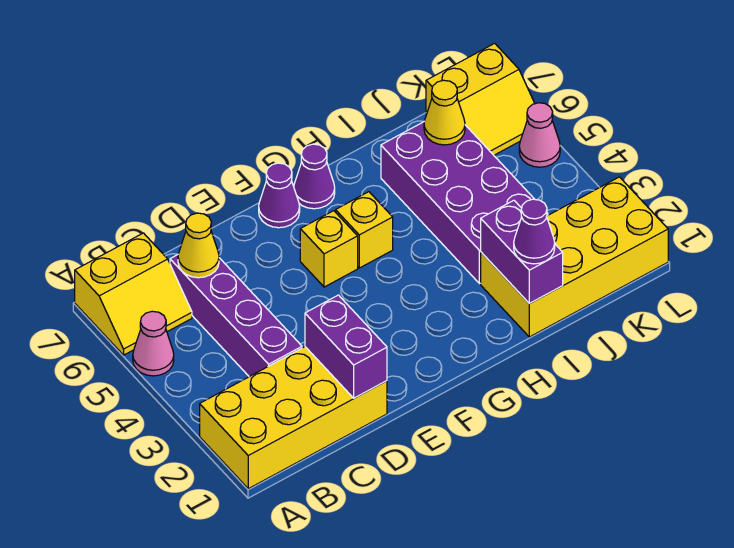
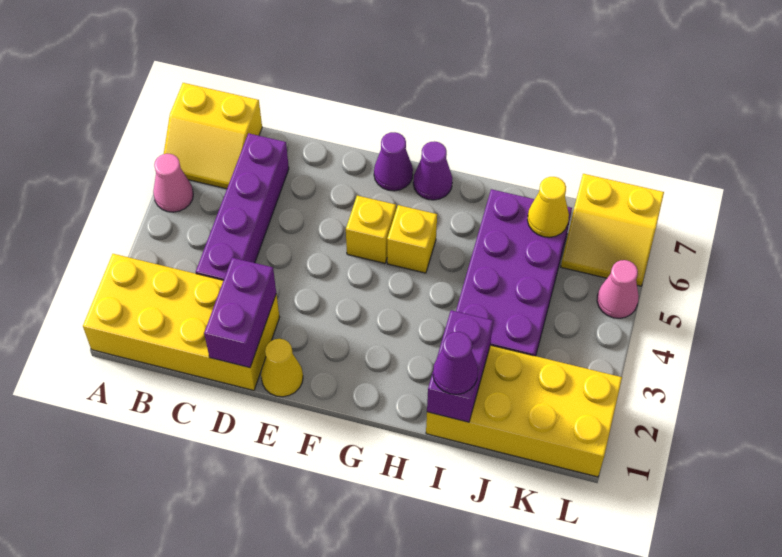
yellow cone C6 level 2 -> yellow cone E1 level 1

